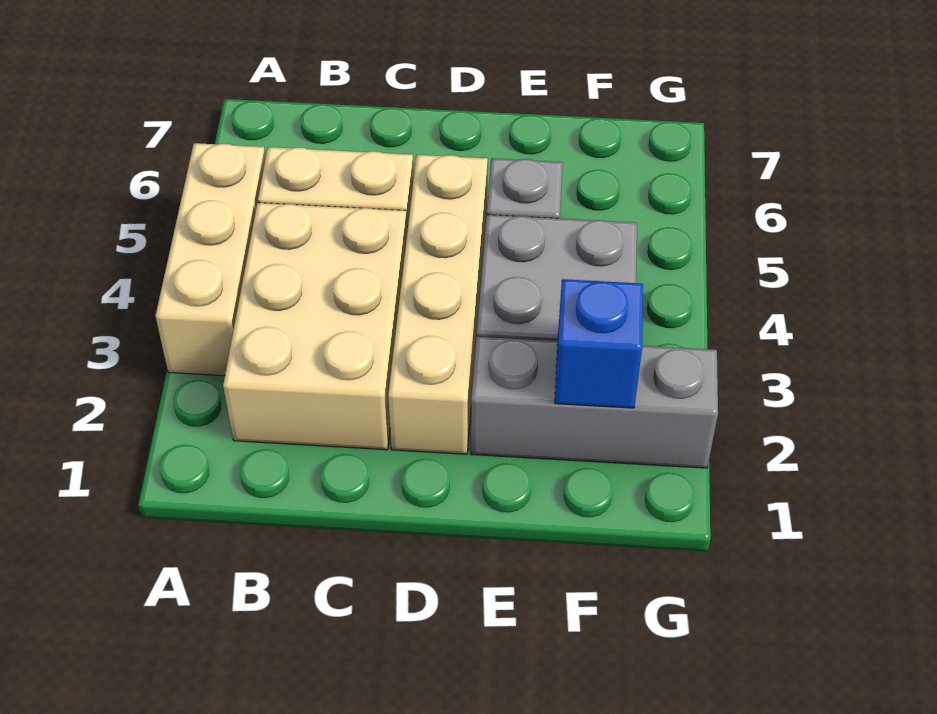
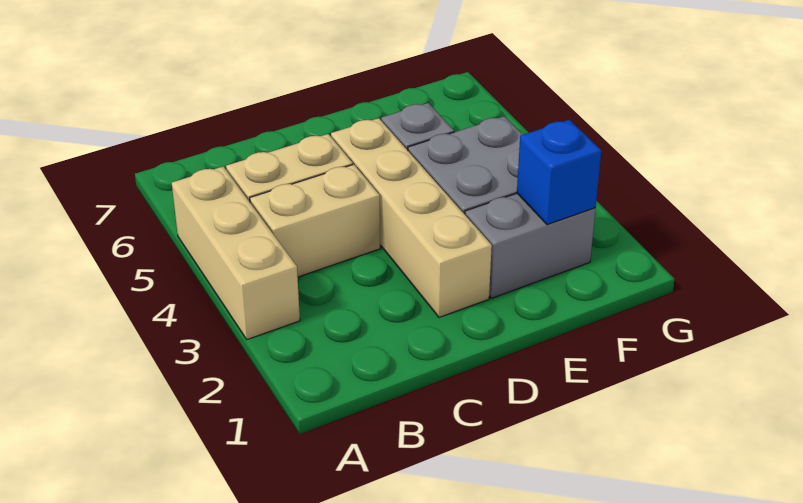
tan brick B2:C4 level 1 -> tan brick B4:C4 level 1
grey brick E2:G2 level 1 -> grey brick E2:F2 level 1

